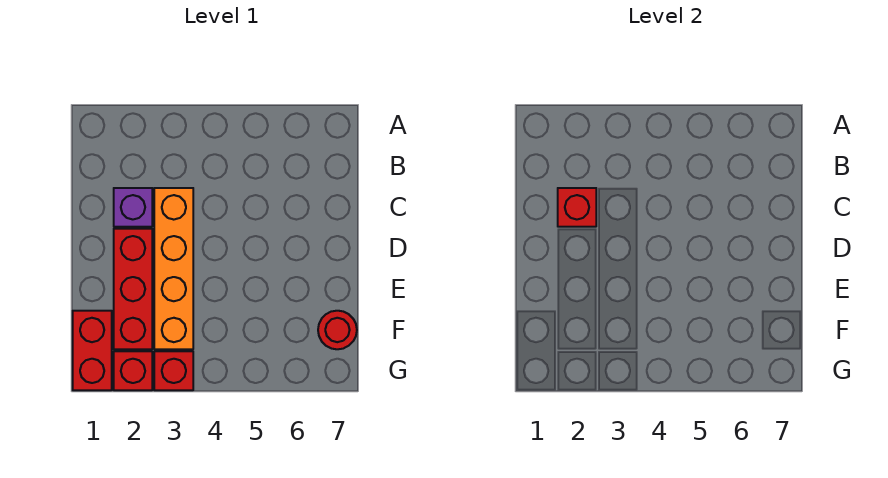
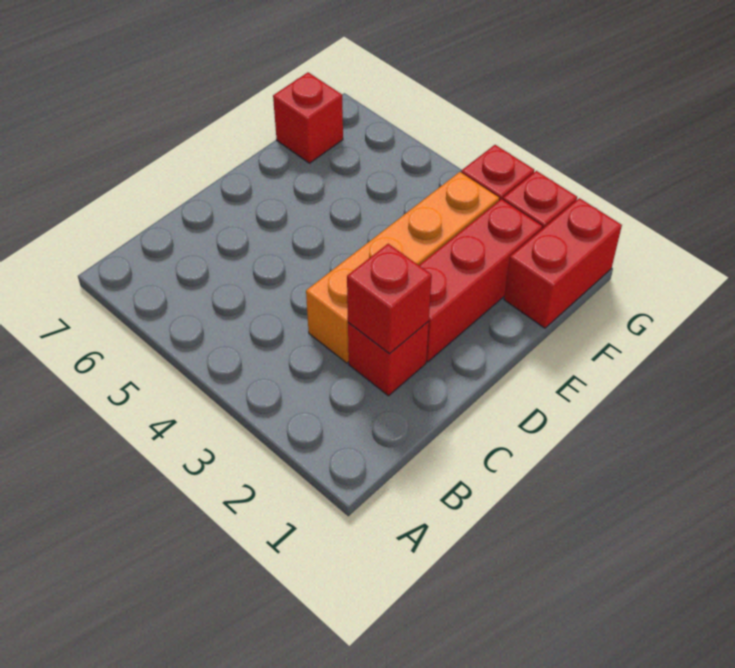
purple brick C2 level 1 -> red brick C2 level 1
red round brick F7 level 1 -> red brick F7 level 1

